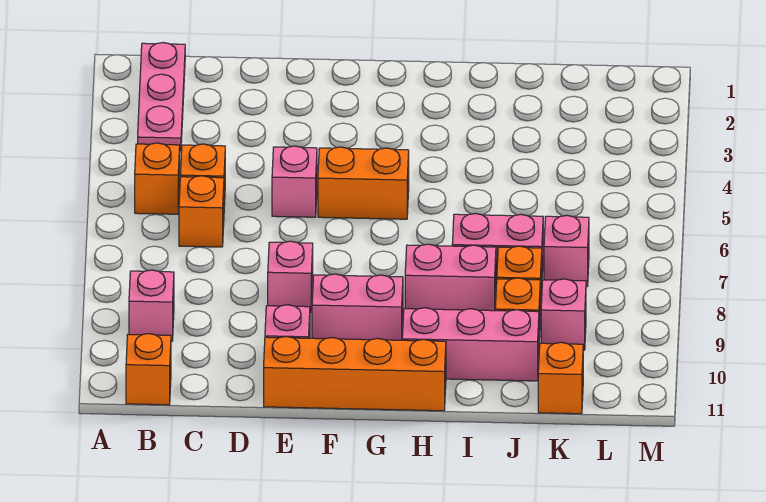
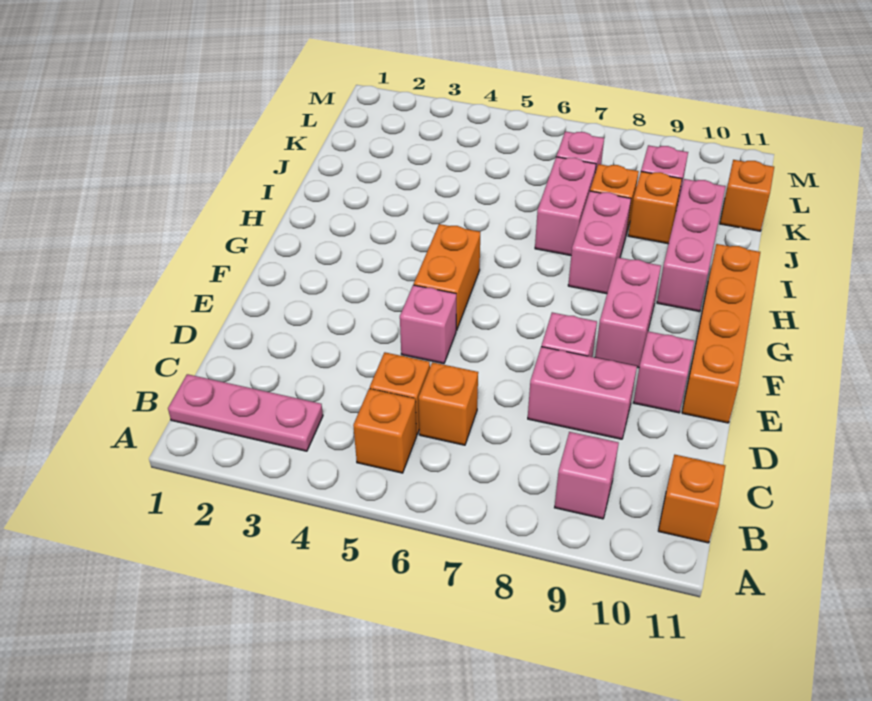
none -> pink brick D8:D9 level 1

